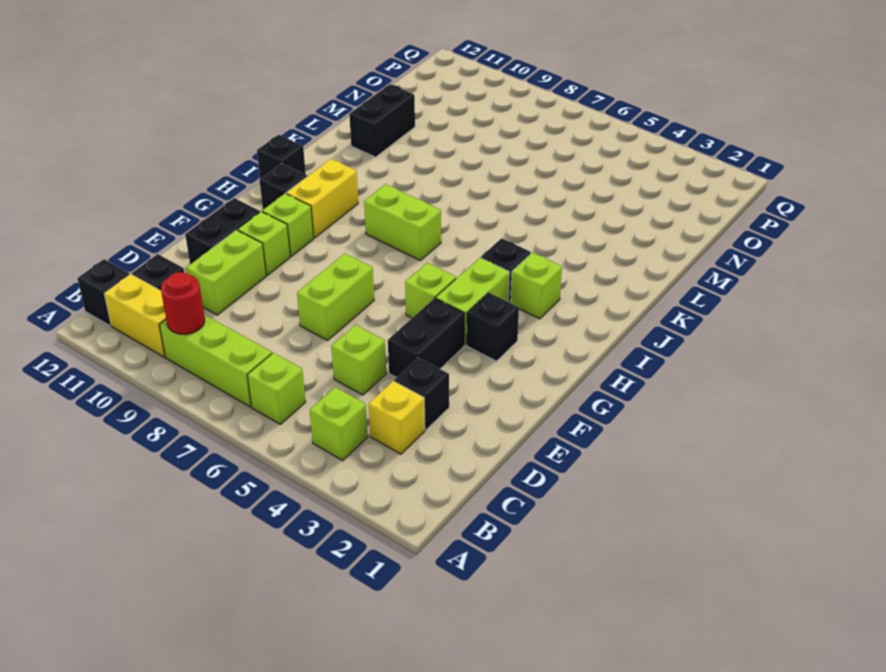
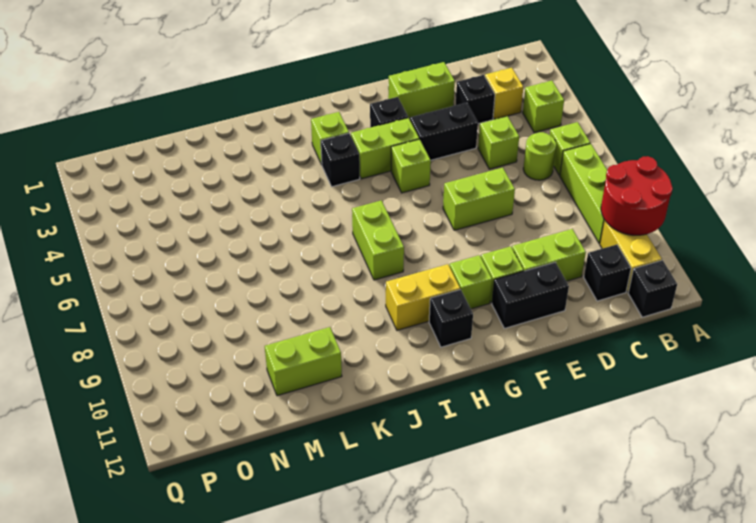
red round brick B9 level 2 -> red round brick A9:B10 level 2
none -> lime round brick C6 level 1
none -> lime brick E2:F2 level 1
black brick I12 level 1 -> none
black brick L11:M11 level 1 -> lime brick L11:M11 level 1

